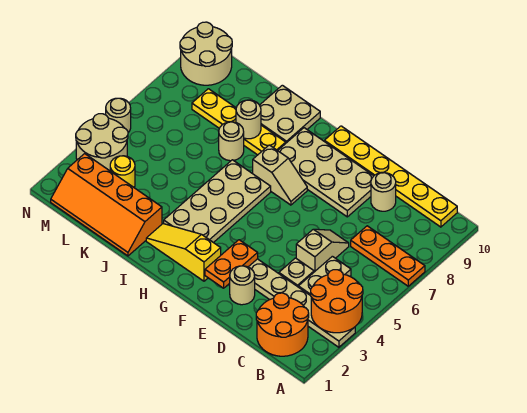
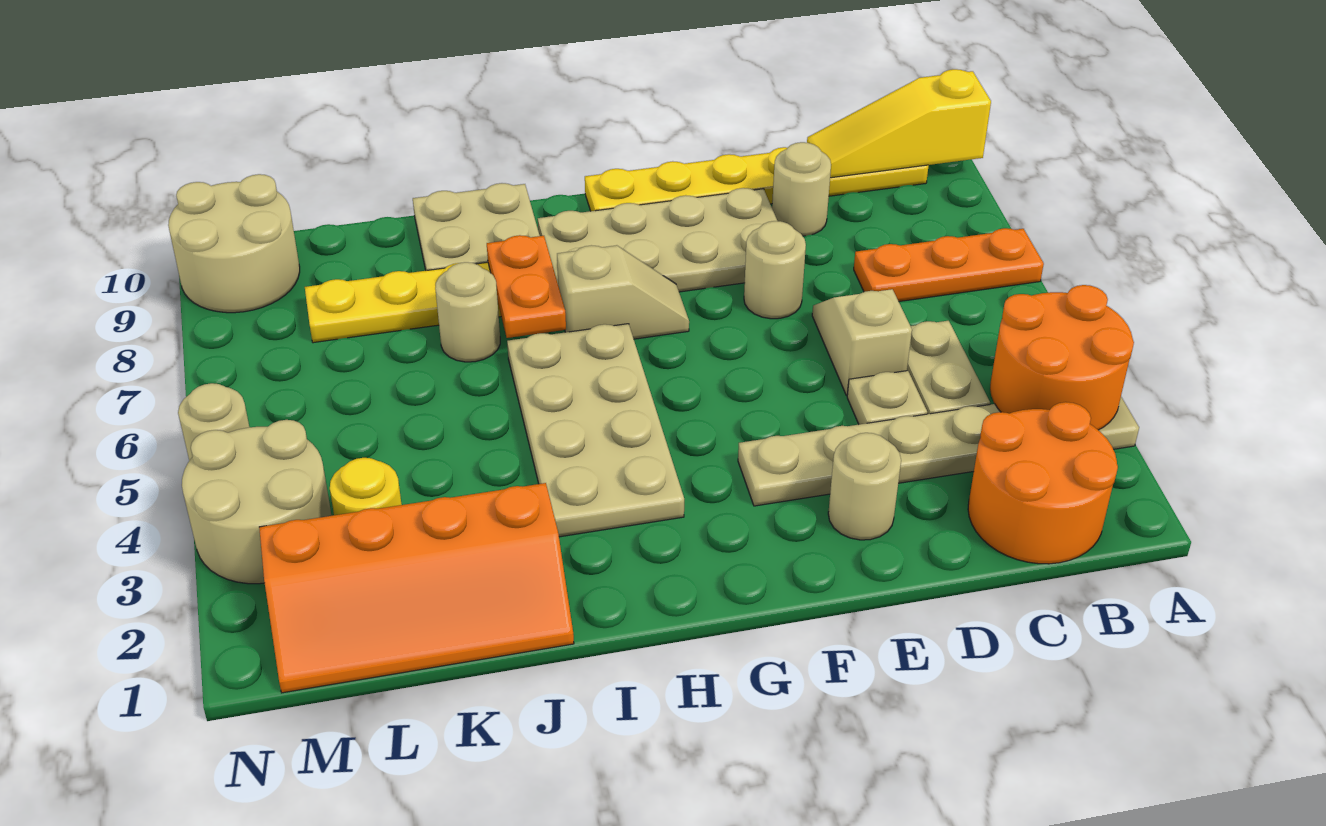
orange plate F2:F3 level 2 -> orange plate I7:I8 level 2
yellow slope G2:I2 level 1 top G -> yellow slope A10:C10 level 2 top A
tan round brick J8 level 2 -> tan round brick E7 level 1

